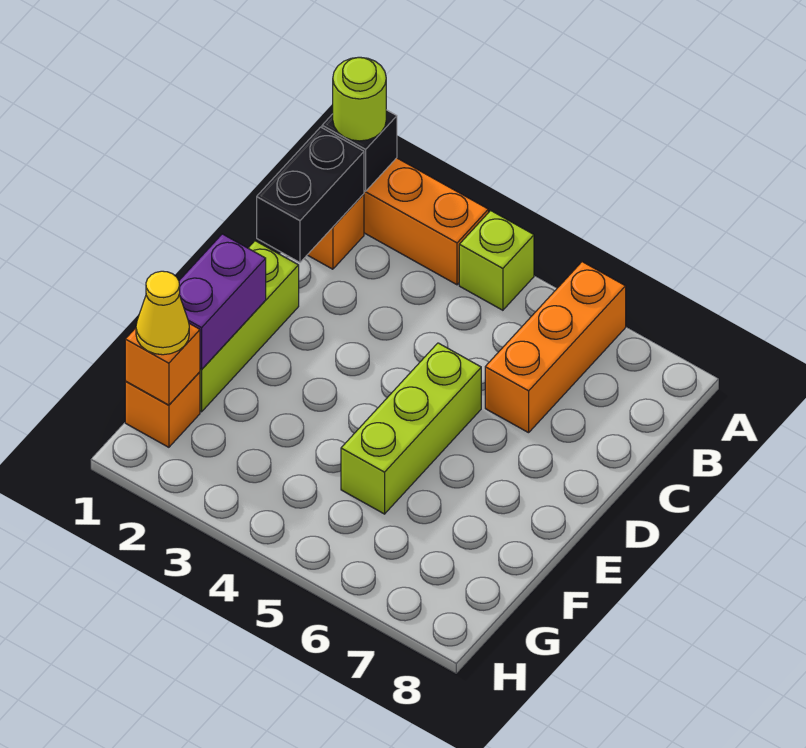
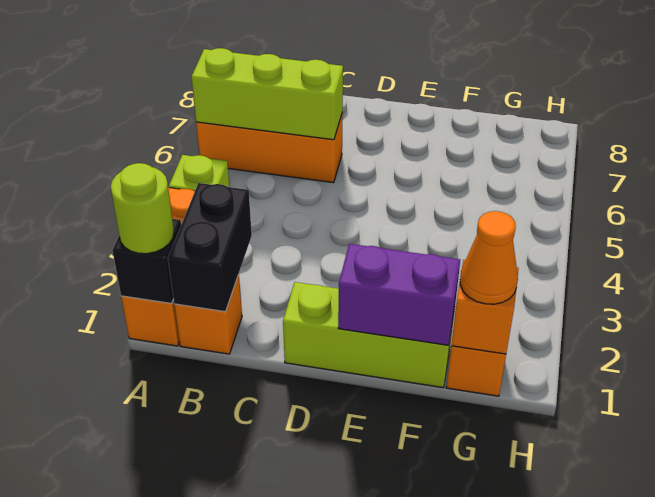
black brick B1:C1 level 2 -> black brick B1:B2 level 2
lime brick D5:F5 level 1 -> lime brick A6:C6 level 2
yellow cone G1 level 3 -> orange cone G1 level 3

